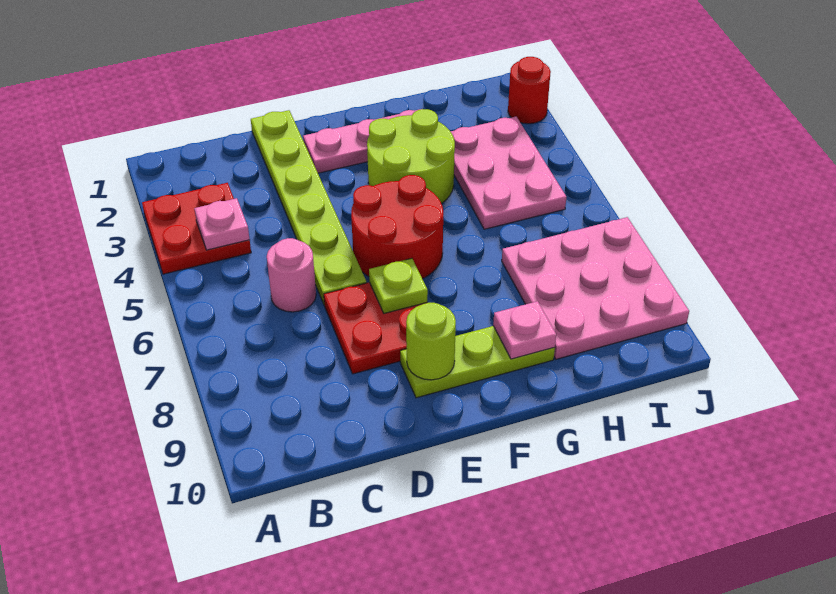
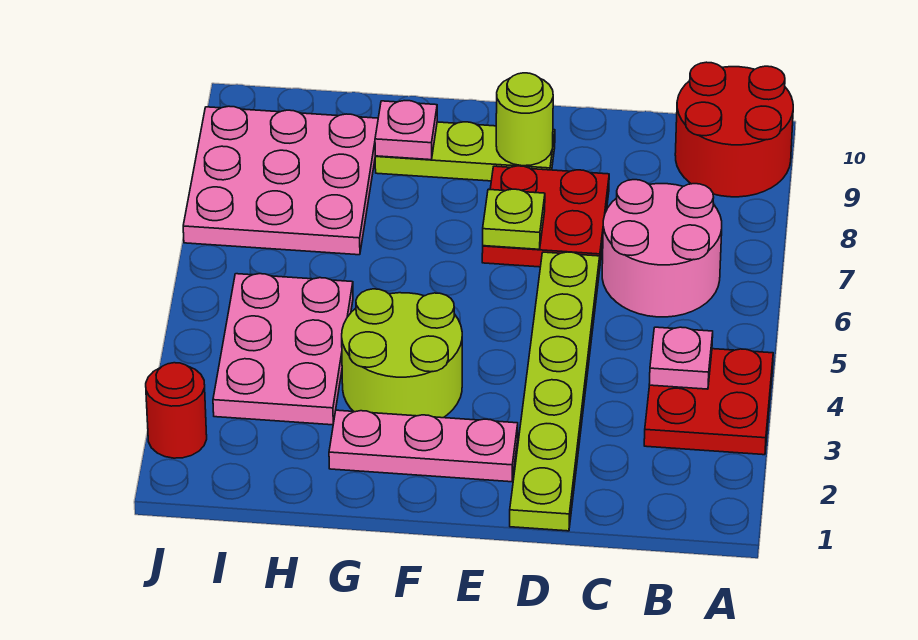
pink round brick C6 level 1 -> pink round brick B6:C7 level 1
red round brick E5:F6 level 1 -> red round brick A9:B10 level 1

